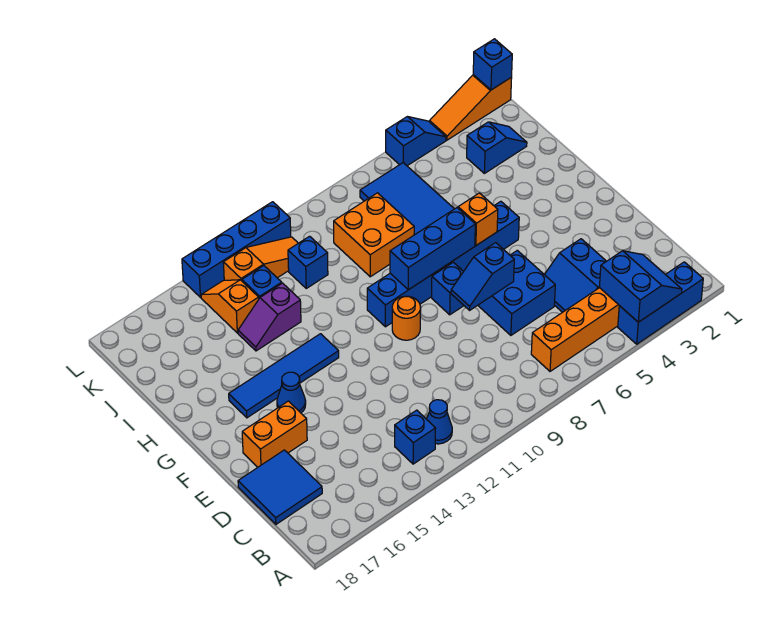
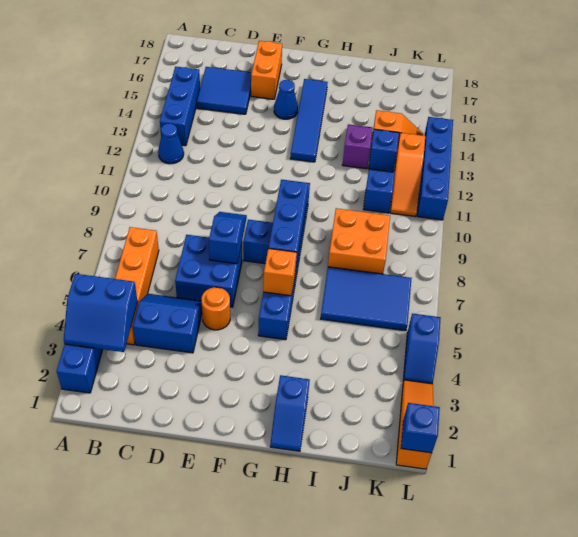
blue brick B13 level 1 -> blue brick B13:B15 level 1
blue tile C17:D18 level 1 -> blue tile C15:D16 level 1
orange round brick F10 level 1 -> orange round brick E5 level 1
blue slope J2:J3 level 1 top 3 -> blue slope H1:H2 level 1 top 2

